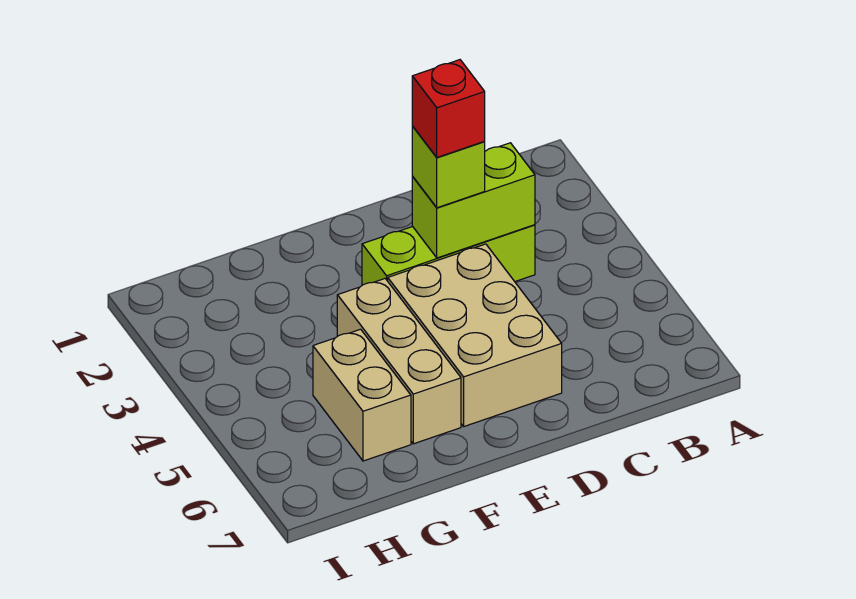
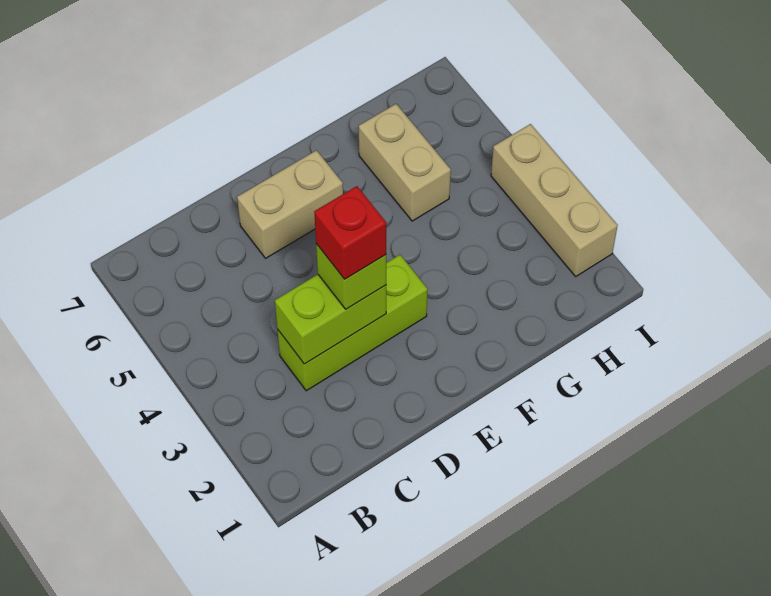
tan brick D4:E6 level 1 -> tan brick D6:E6 level 1
tan brick F4:F6 level 1 -> tan brick I2:I4 level 1

